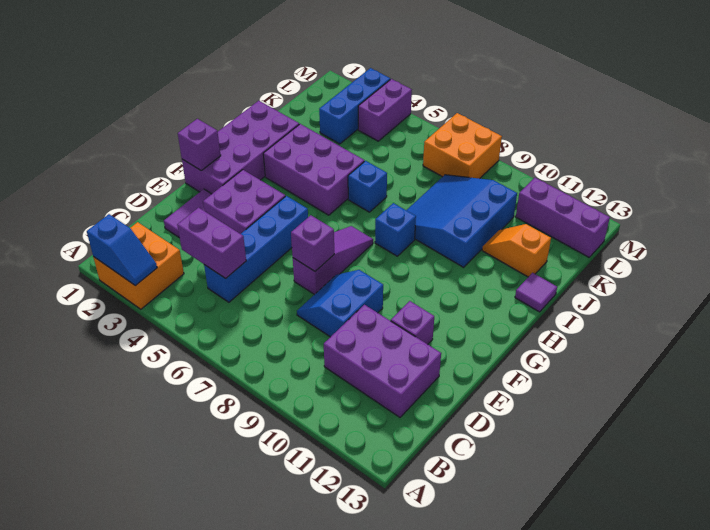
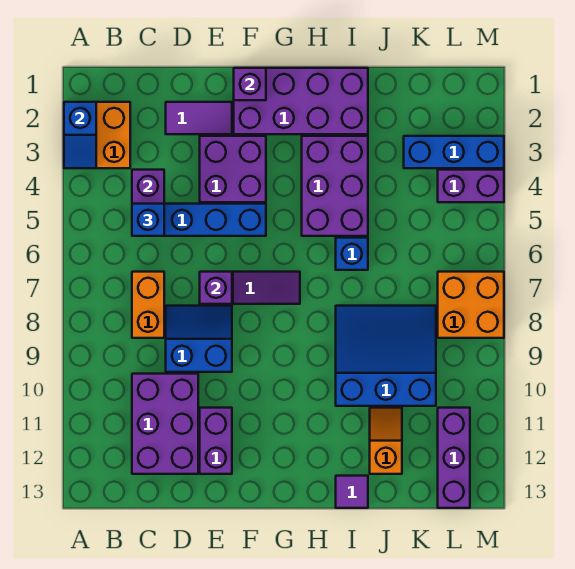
none -> orange brick C7:C8 level 1
purple brick E11 level 1 -> purple brick E11:E12 level 1
blue brick H8 level 1 -> blue brick C5 level 3

